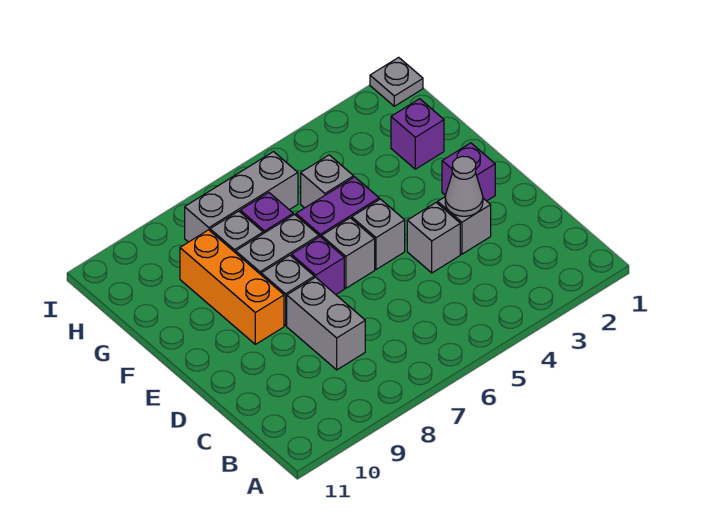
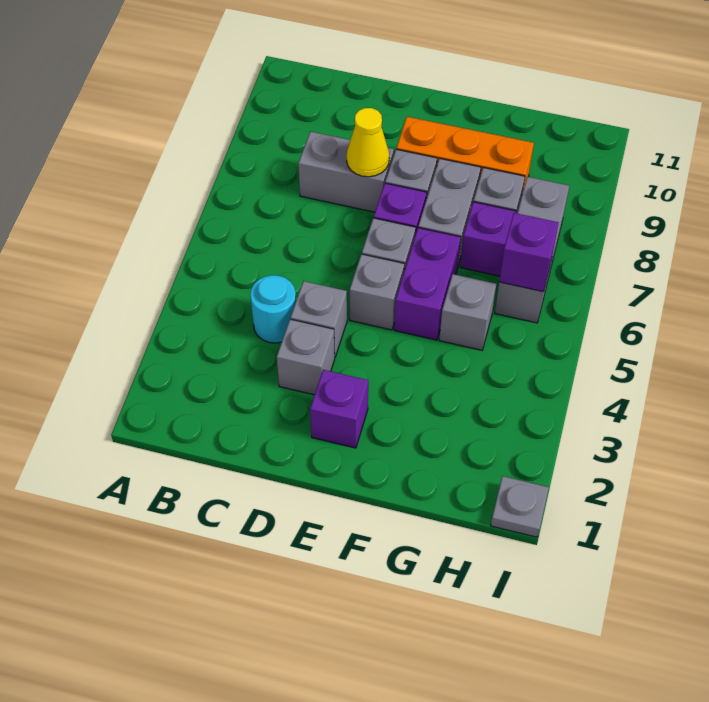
none -> cyan round brick C4 level 1
grey cone D3 level 2 -> none
none -> yellow cone D8 level 2
purple brick G2 level 1 -> purple brick H6 level 2

